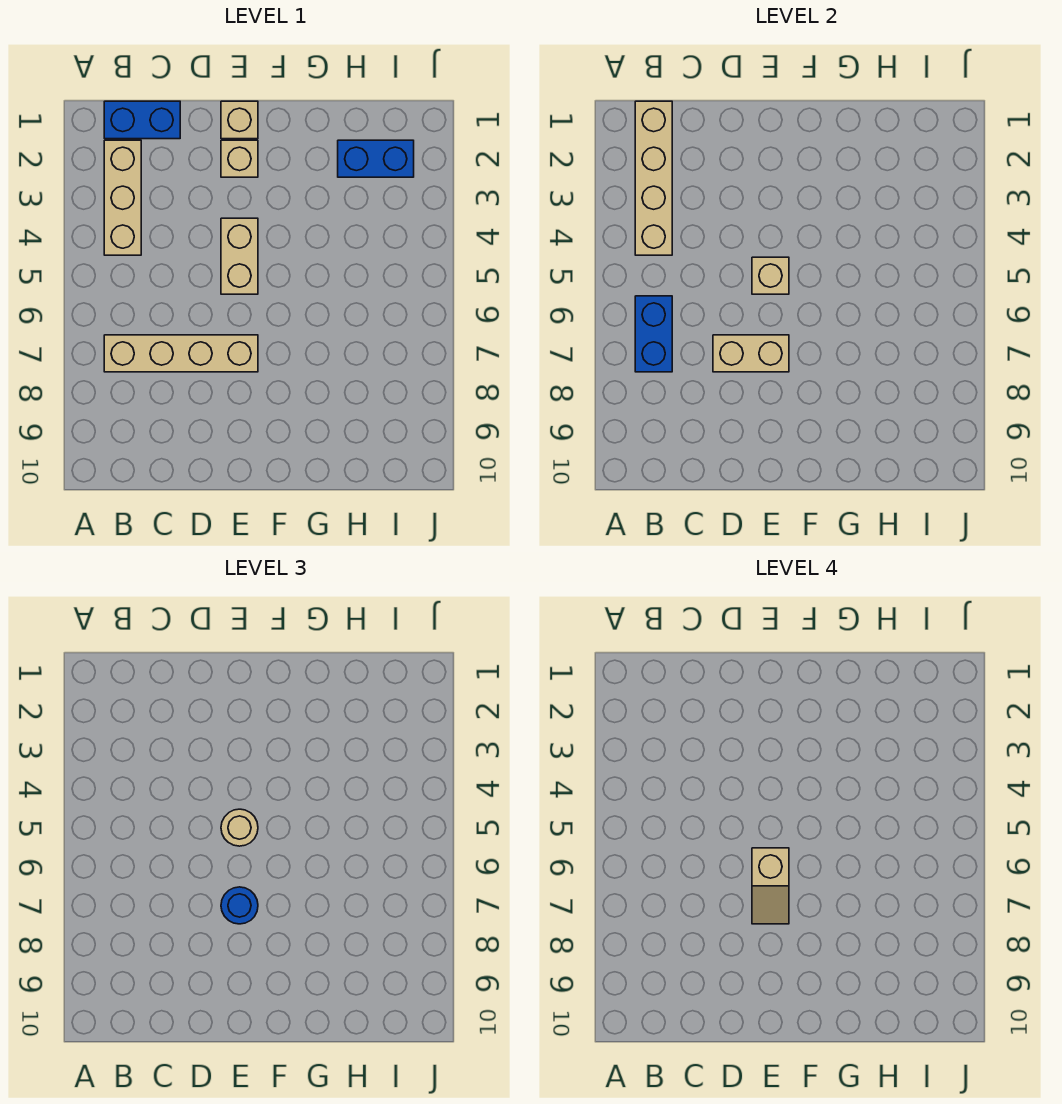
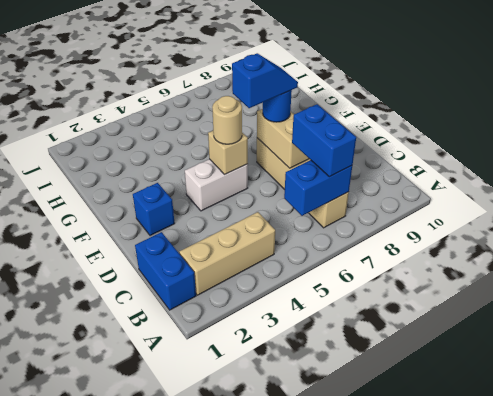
tan brick B1:B4 level 2 -> none
tan brick E1 level 1 -> none
tan brick E2 level 1 -> blue brick E2 level 1
tan brick E4:E5 level 1 -> white brick E4:E5 level 1
tan slope E6:E7 level 4 top 6 -> blue slope E6:E7 level 4 top 6
blue brick H2:I2 level 1 -> blue brick B7:C7 level 3

